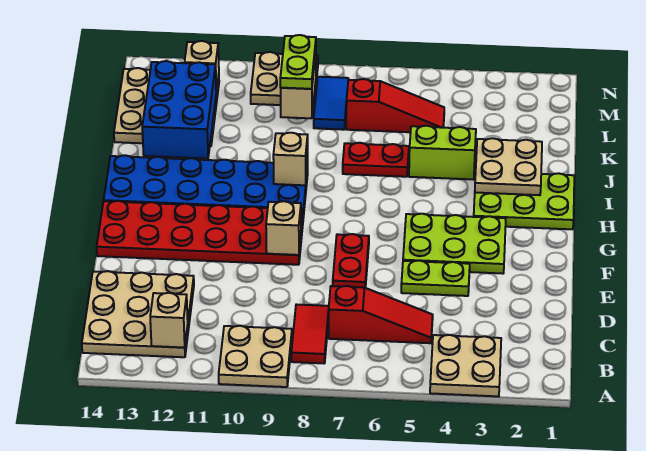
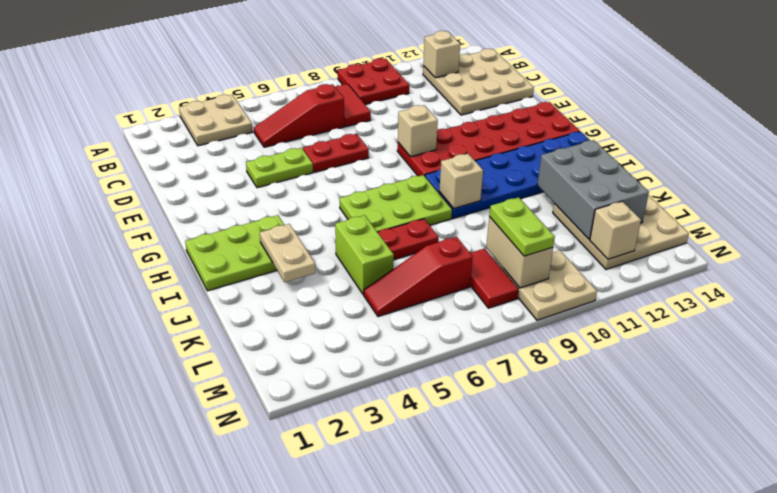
tan plate A9:B10 level 1 -> red plate A9:B10 level 1
red plate E7:F7 level 1 -> red plate E6:E7 level 1
lime plate F3:G5 level 1 -> lime plate H6:I8 level 1
tan plate I2:J3 level 2 -> tan plate I3:J3 level 2
lime brick J4:J5 level 1 -> lime brick J5:K5 level 1
blue brick J12:L13 level 2 -> grey brick J12:L13 level 2
blue tile L8:M8 level 1 -> red tile L8:M8 level 1

